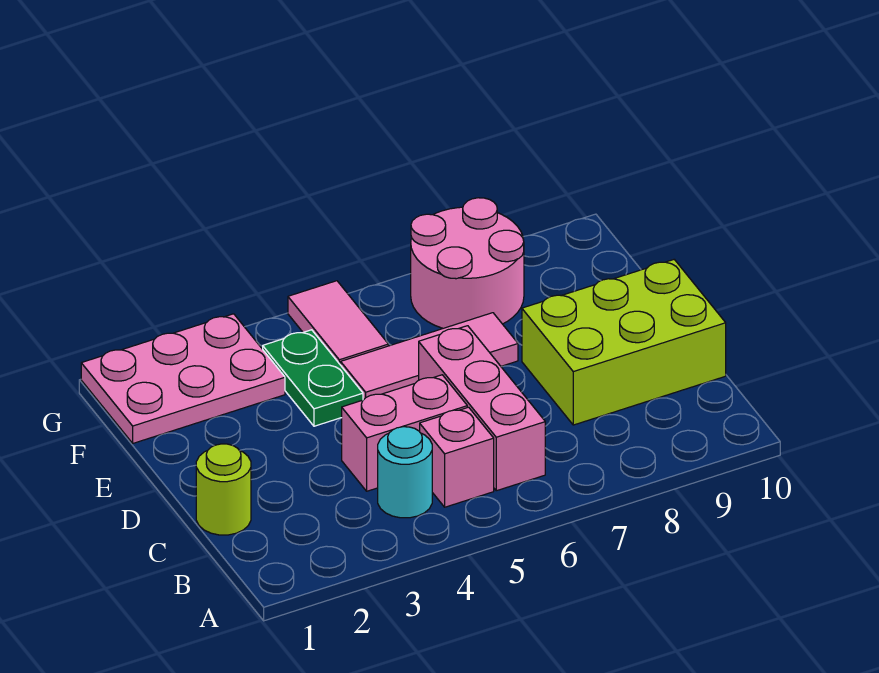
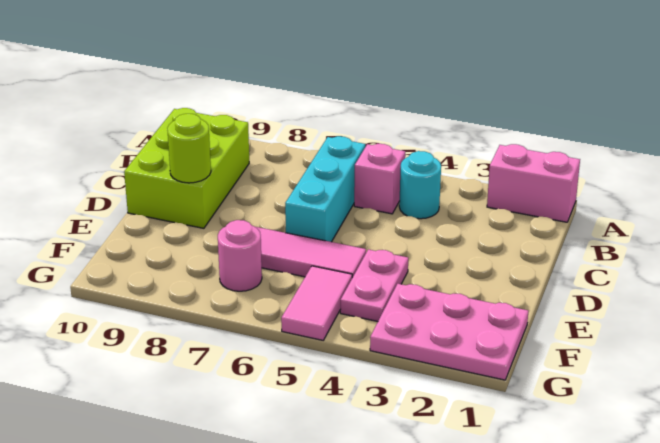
pink brick B6:D6 level 1 -> cyan brick B6:D6 level 1
lime round brick C1 level 1 -> lime round brick D9 level 2
pink brick C4:C5 level 1 -> pink brick A1:A2 level 1
lime brick C8:D10 level 1 -> lime brick B9:D10 level 1
green plate E4:F4 level 1 -> pink plate E4:F4 level 1
pink round brick F7:G8 level 1 -> pink round brick F7 level 1

